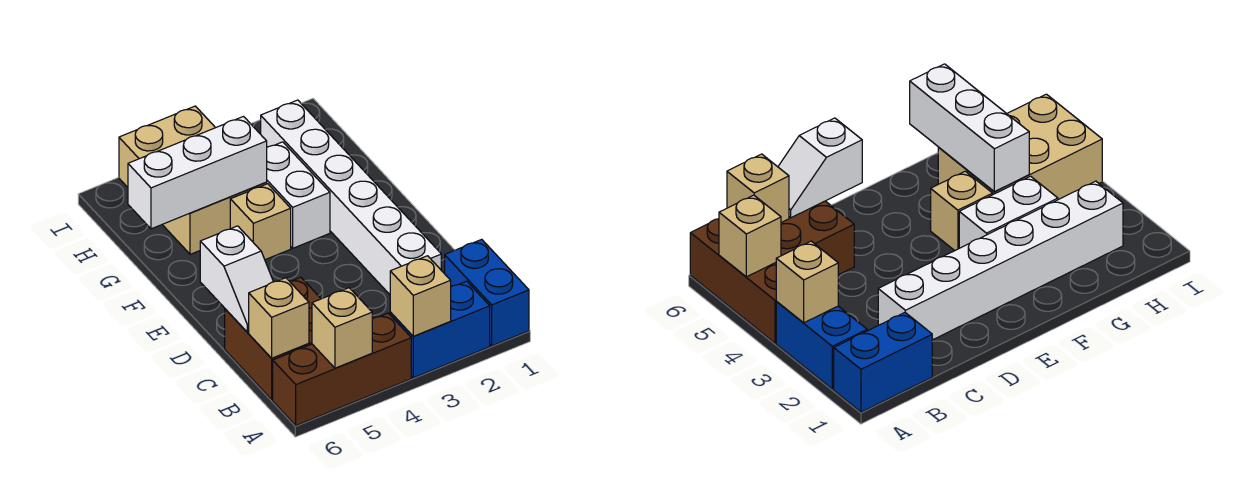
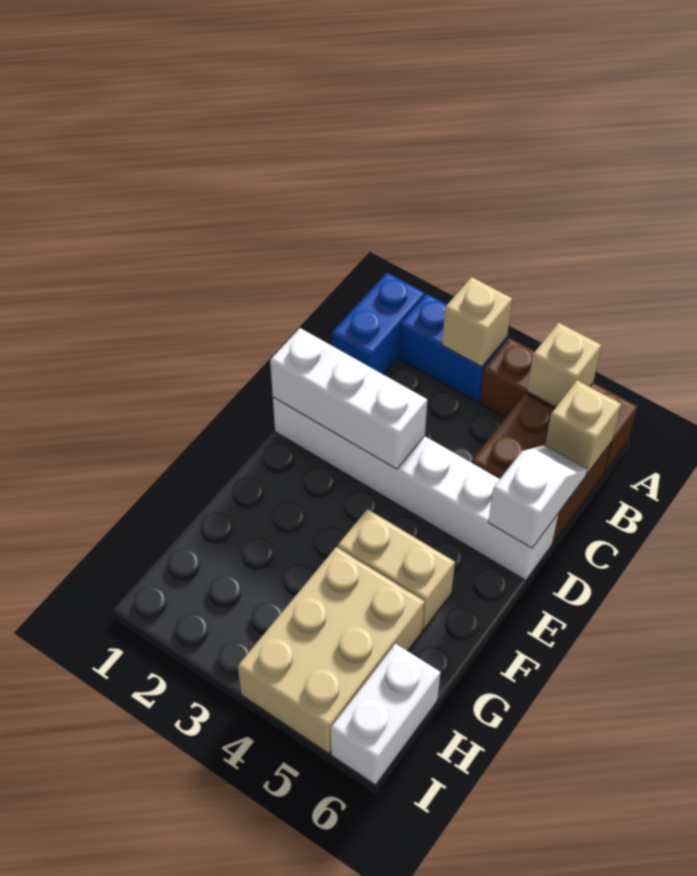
white brick C2:H2 level 1 -> white brick D1:D6 level 1
white brick F3:G3 level 1 -> white brick H6:I6 level 1
tan brick F4 level 1 -> tan brick F4:F5 level 1
white brick G4:G6 level 2 -> white brick D1:D3 level 2

